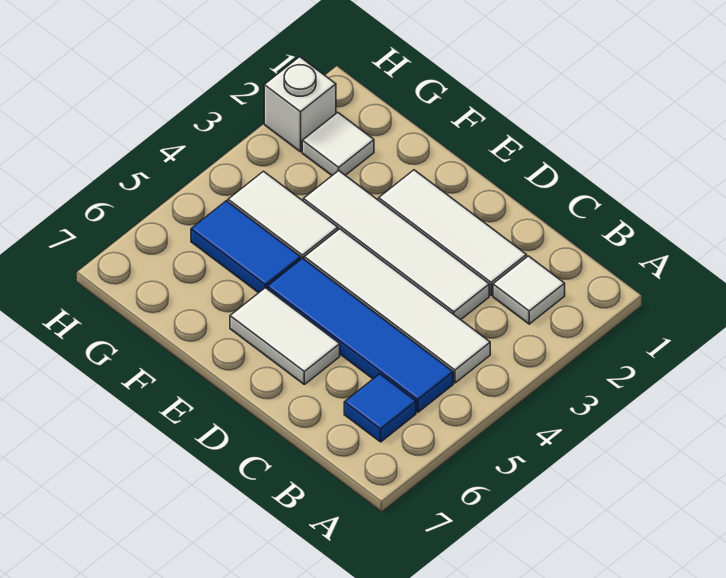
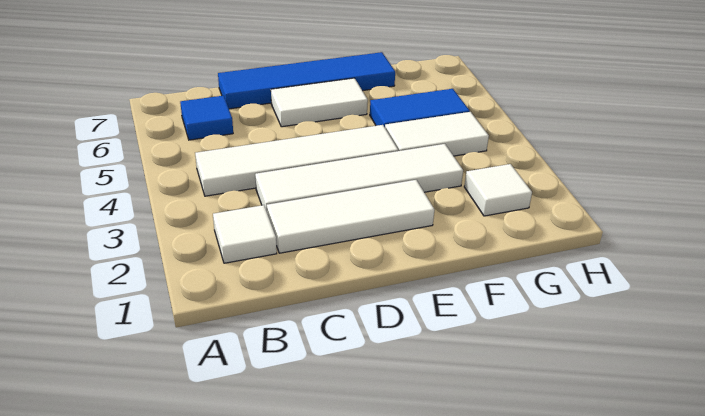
blue tile B5:E5 level 1 -> blue tile C7:F7 level 1
white brick H2 level 1 -> none

